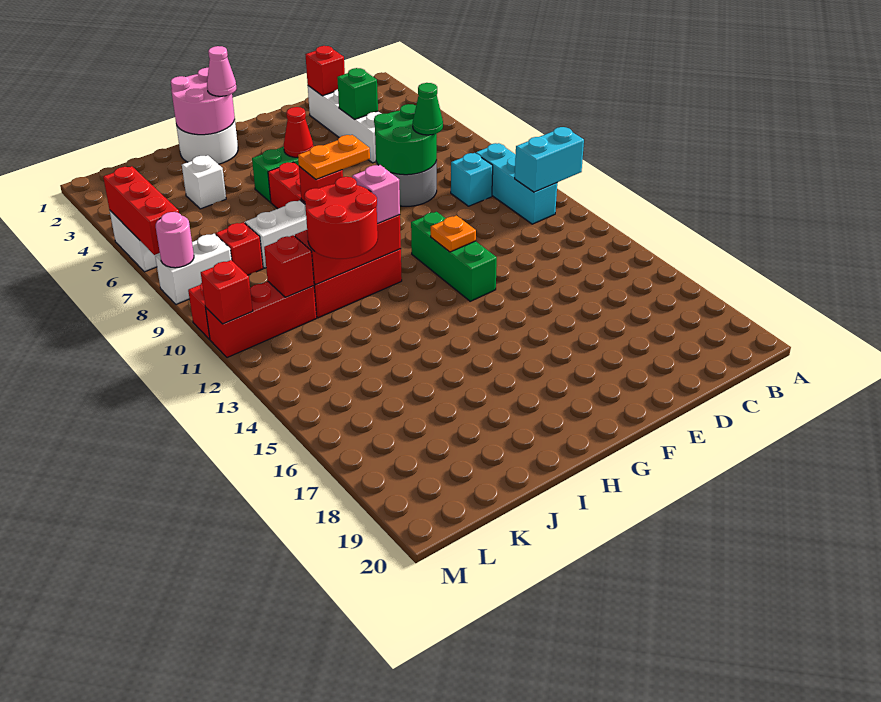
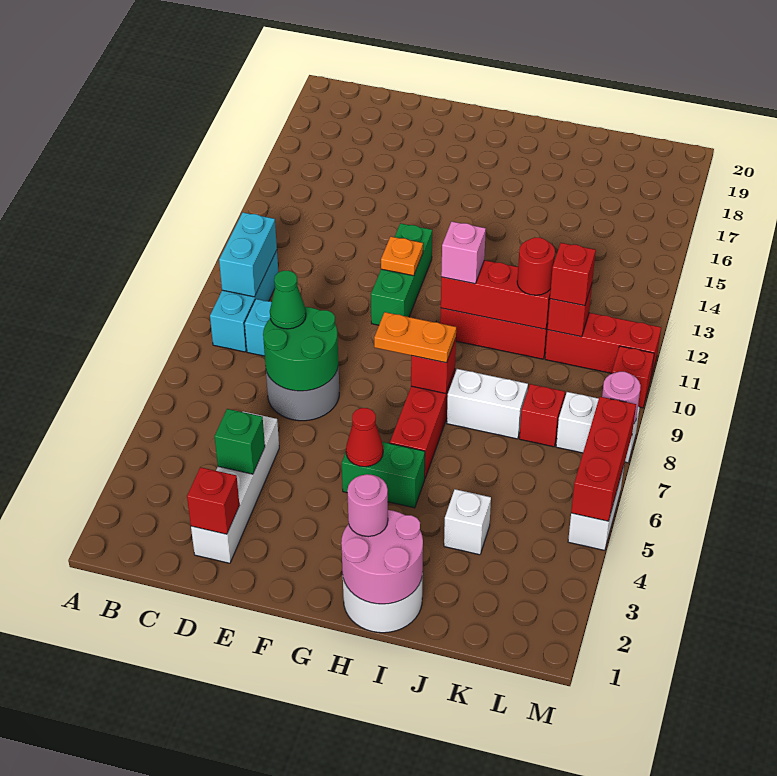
cyan brick A11:B11 level 2 -> cyan brick B10:B11 level 2
pink cone H2 level 3 -> pink round brick H2 level 3
red round brick I11:J12 level 3 -> red round brick J11 level 3
red brick M11 level 2 -> red brick K11 level 3

